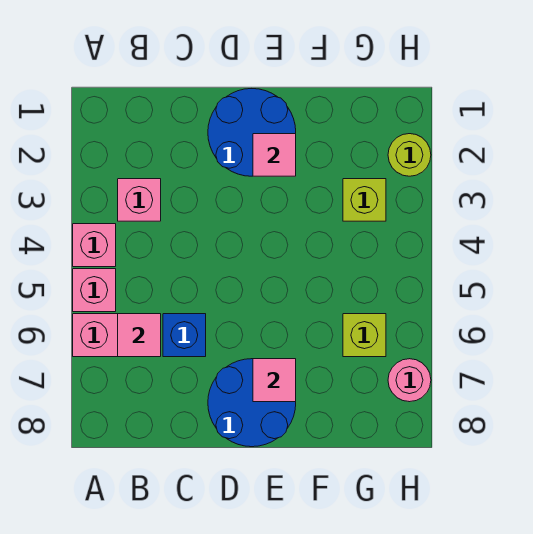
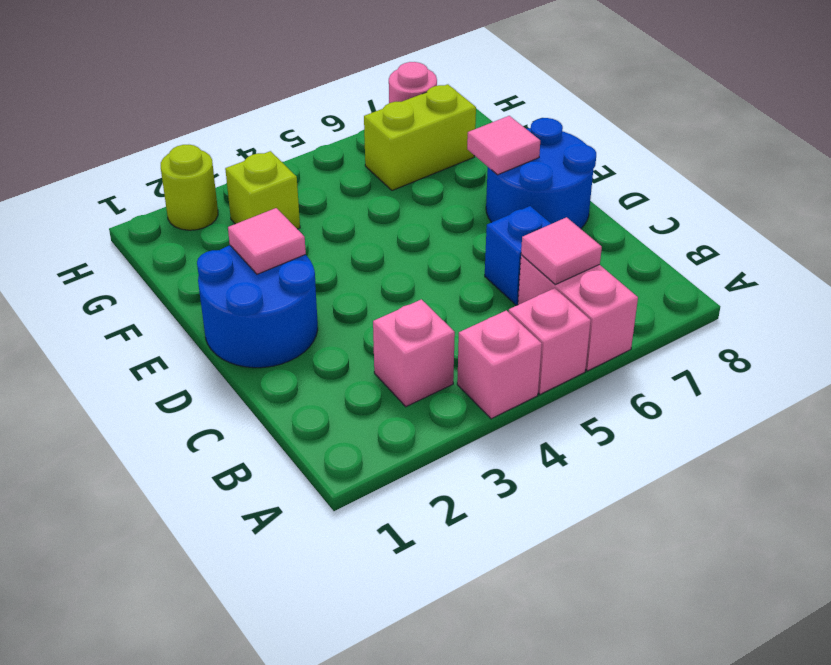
lime brick G6 level 1 -> lime brick G6:G7 level 1

